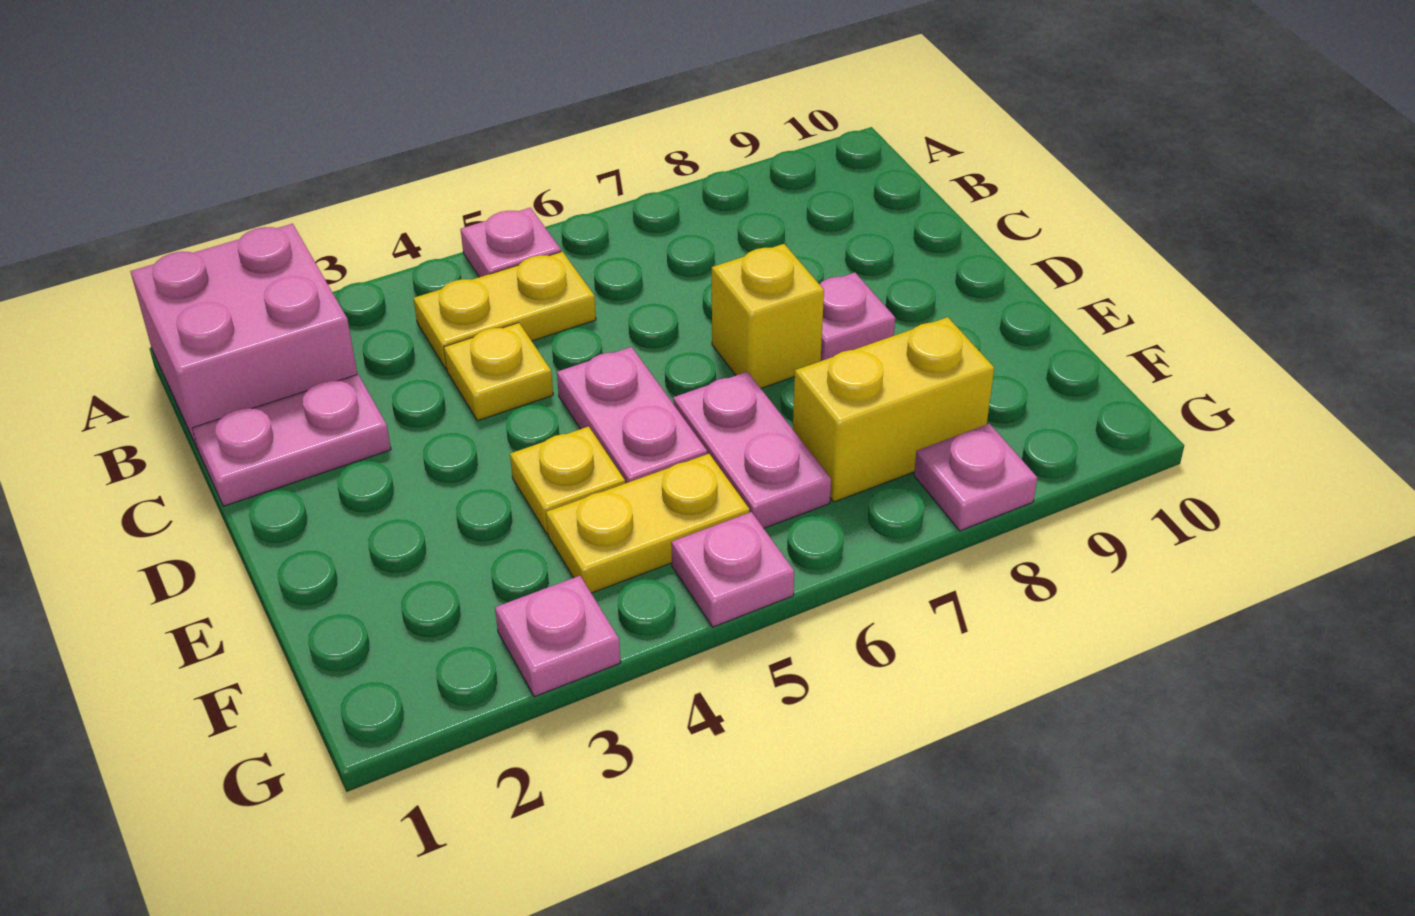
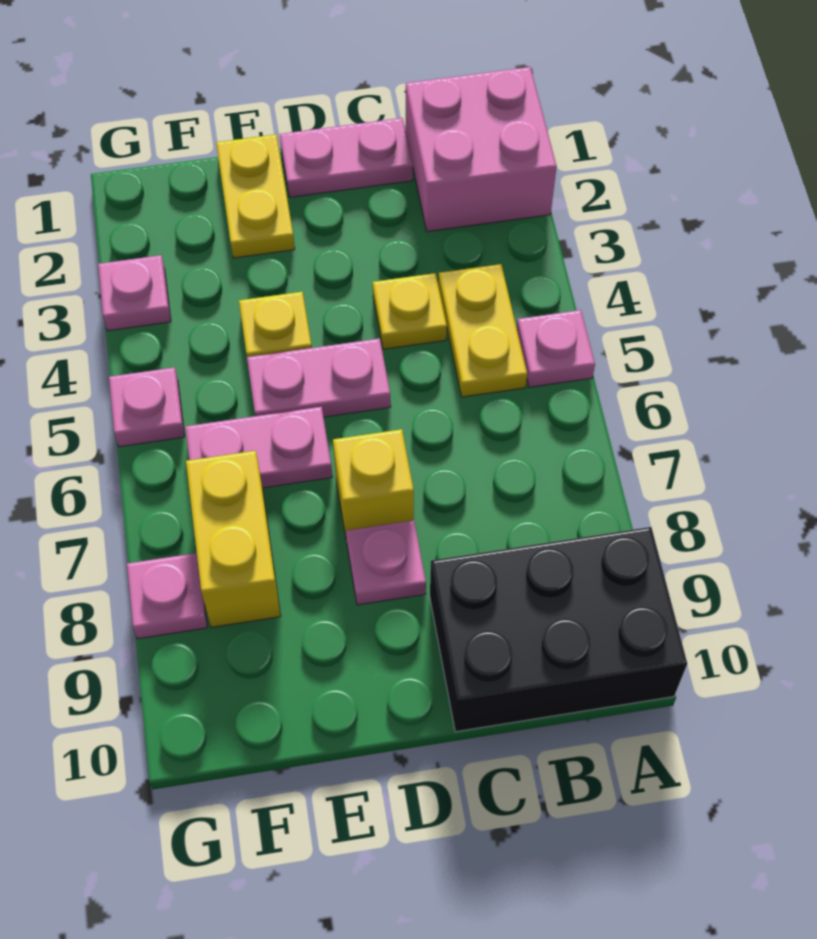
none -> black brick A9:C10 level 1
pink plate C1:C2 level 1 -> pink plate C1:D1 level 1
yellow plate F4:F5 level 1 -> yellow plate E1:E2 level 1

